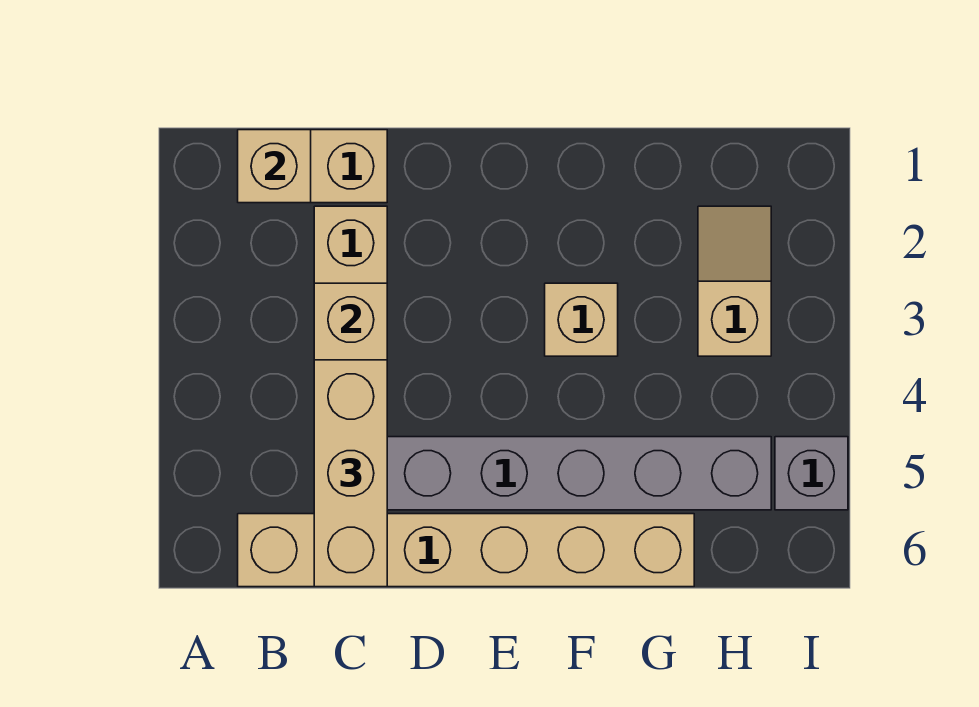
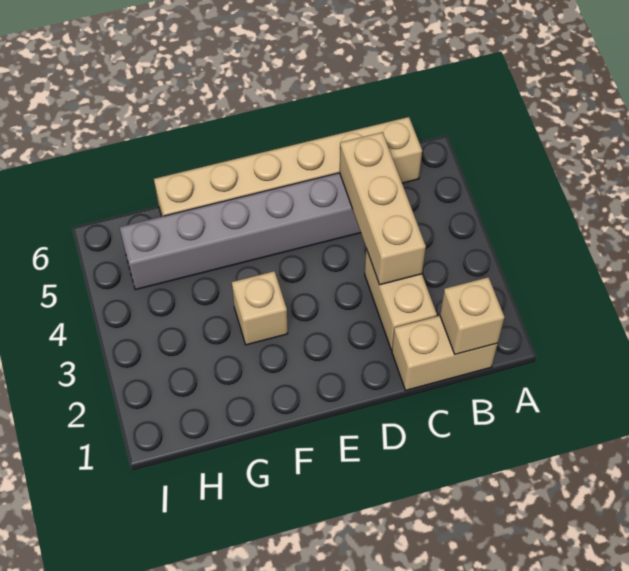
tan brick C4:C6 level 3 -> none
tan slope H2:H3 level 1 top 3 -> none
grey brick I5 level 1 -> none

